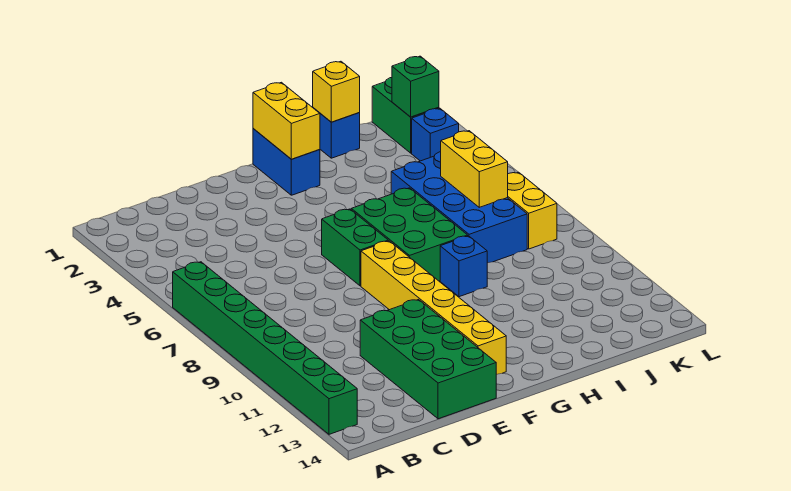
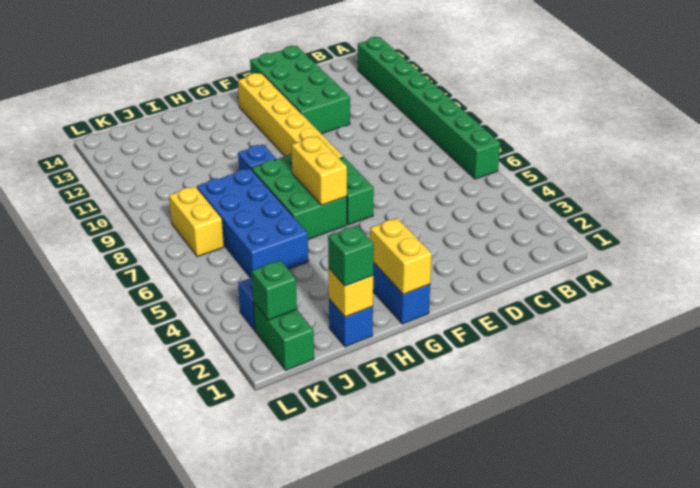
none -> green brick I1 level 3
yellow brick J6:J7 level 2 -> yellow brick G6:G7 level 2

